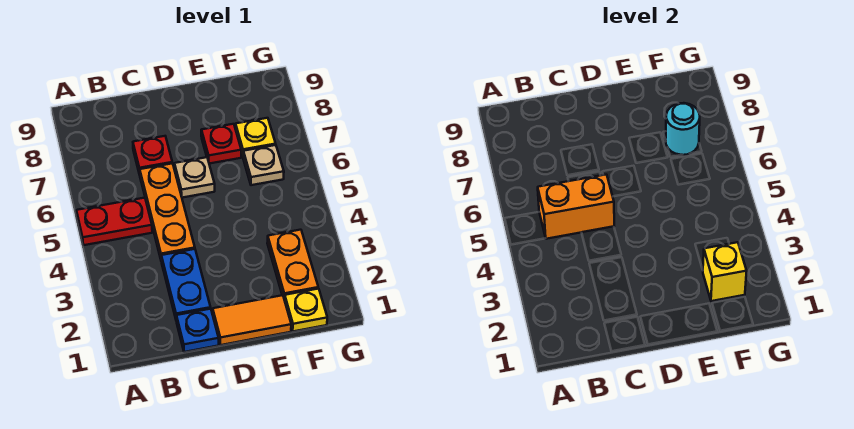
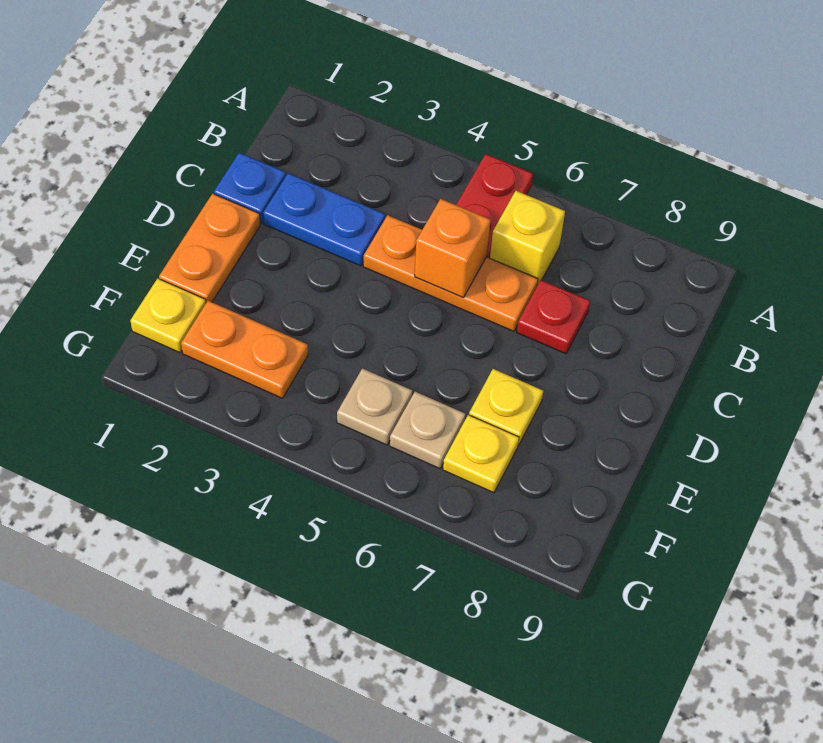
orange brick B5:C5 level 2 -> orange brick C5 level 2
orange tile D1:E1 level 1 -> orange plate D1:E1 level 1
tan plate D6 level 1 -> tan plate F5 level 1
red plate E7 level 1 -> yellow plate E7 level 1
yellow brick F2 level 2 -> yellow brick B6 level 1
cyan round brick F7 level 2 -> none

